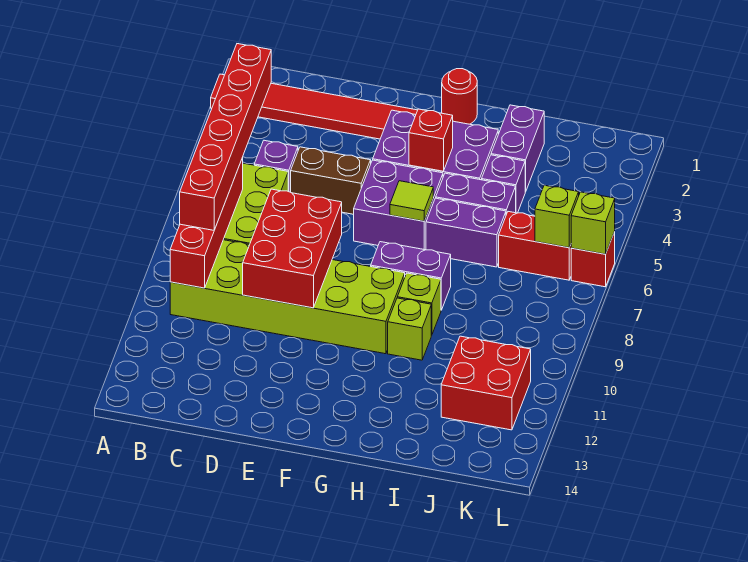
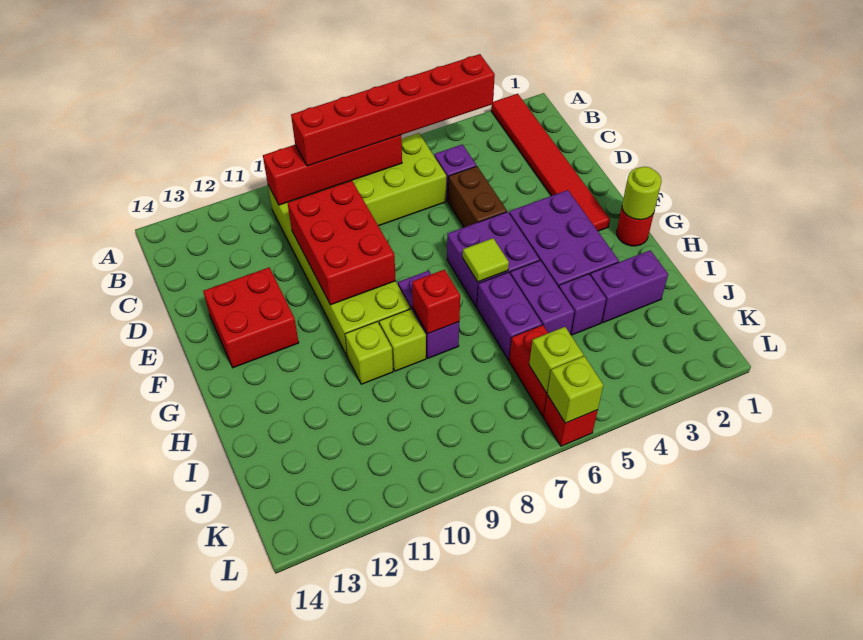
red brick D8:E10 level 2 -> red brick D9:F10 level 2
none -> lime round brick G1 level 2
red brick G4 level 2 -> red brick H8 level 2
red brick J11:K12 level 1 -> red brick E12:F13 level 1

